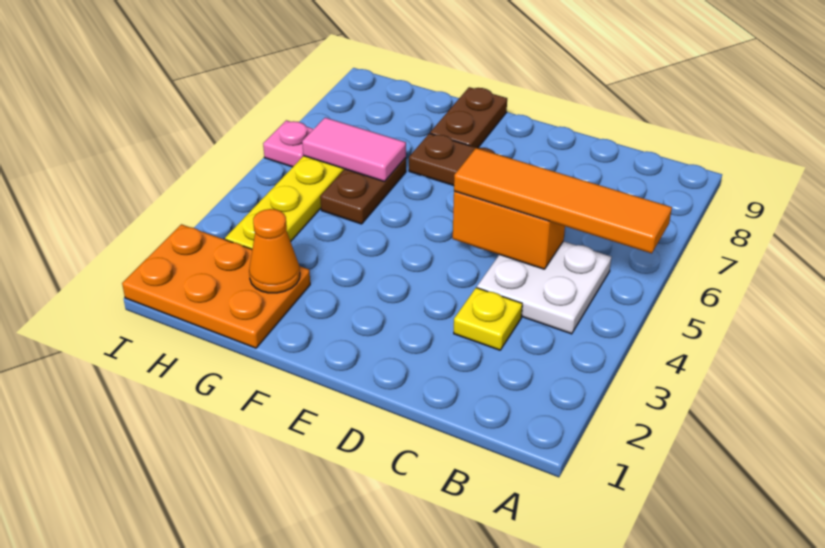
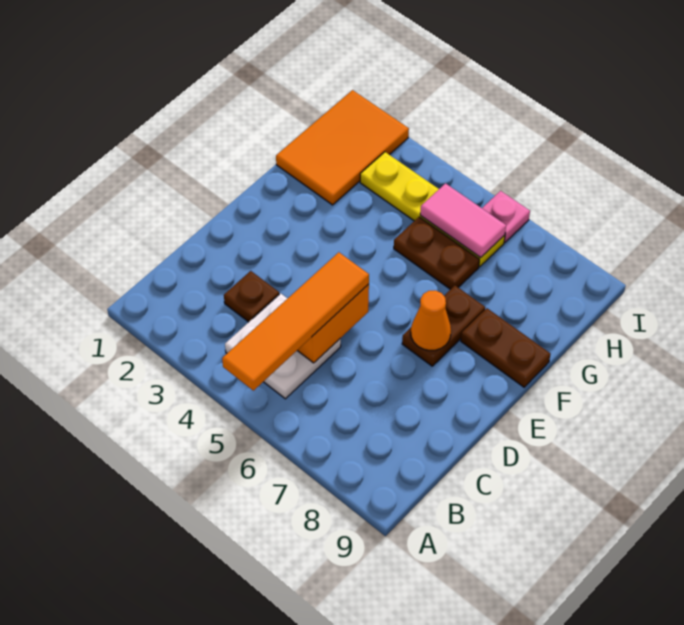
yellow plate C3 level 1 -> brown plate C3 level 1
orange plate G1:I2 level 1 -> orange tile G1:I2 level 1
orange cone G2 level 2 -> orange cone E7 level 2
pink tile G6:H6 level 2 -> pink tile H5:H6 level 2

